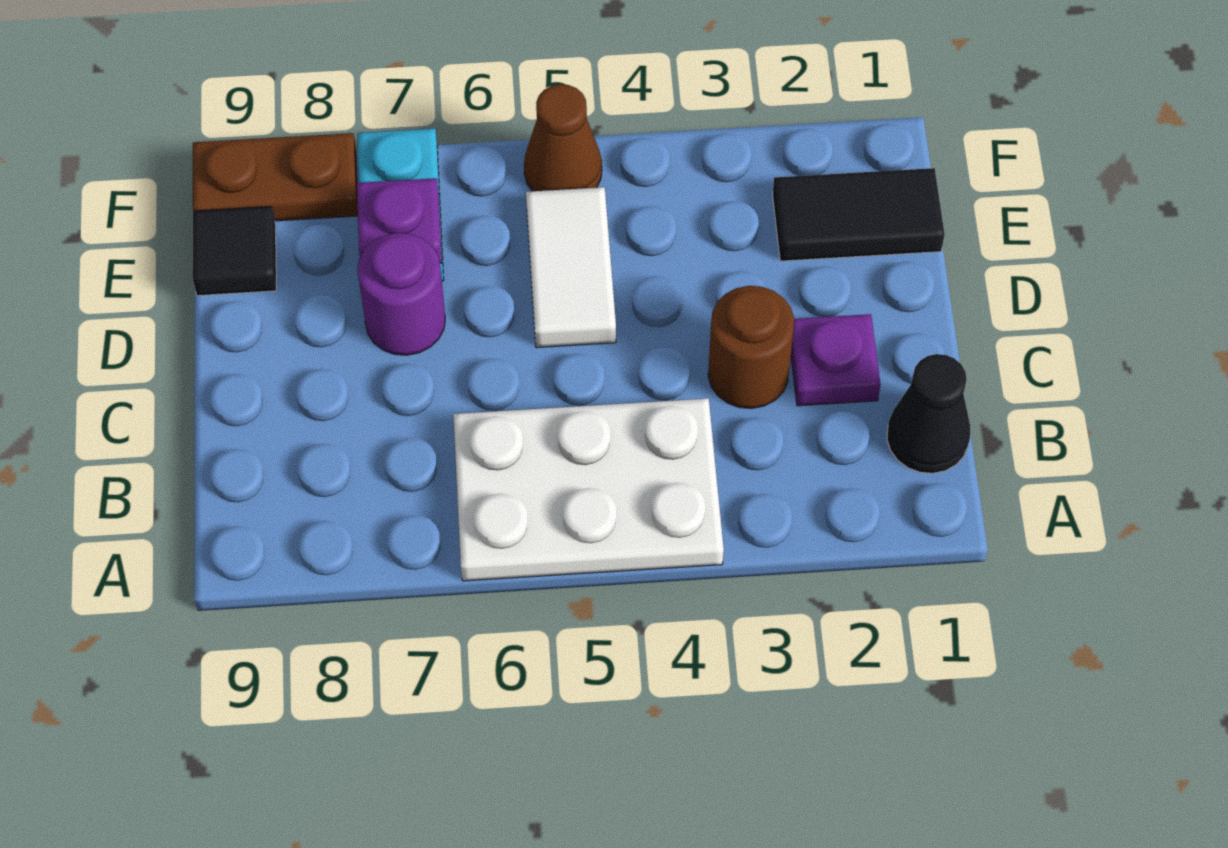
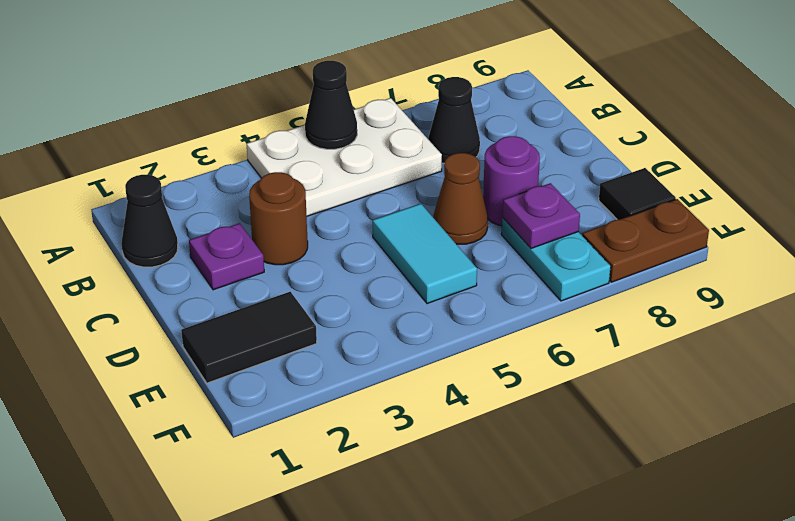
none -> black cone A5 level 2
none -> black cone B7 level 1
white tile D5:E5 level 1 -> cyan tile D5:E5 level 1
brown cone F5 level 1 -> brown cone D6 level 1

